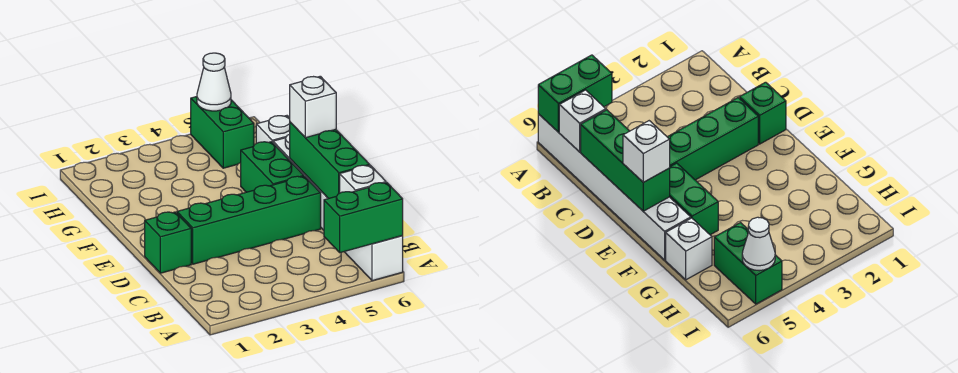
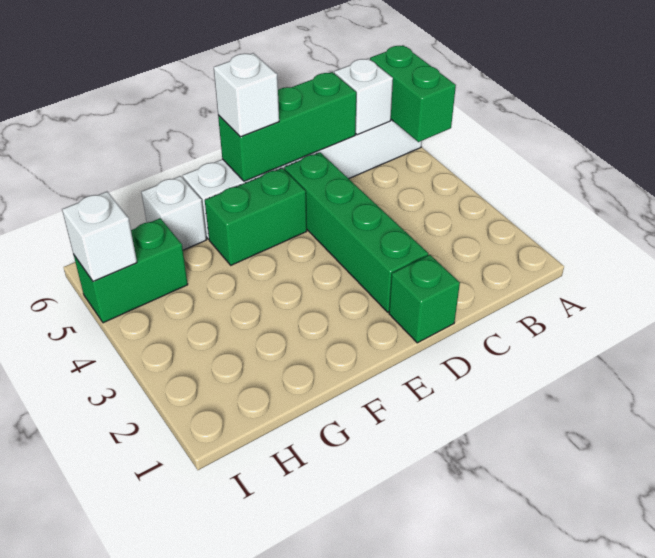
white cone I5 level 2 -> white brick I5 level 2

